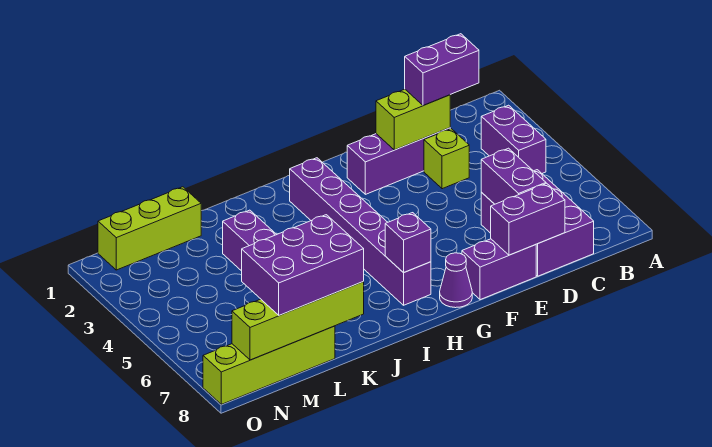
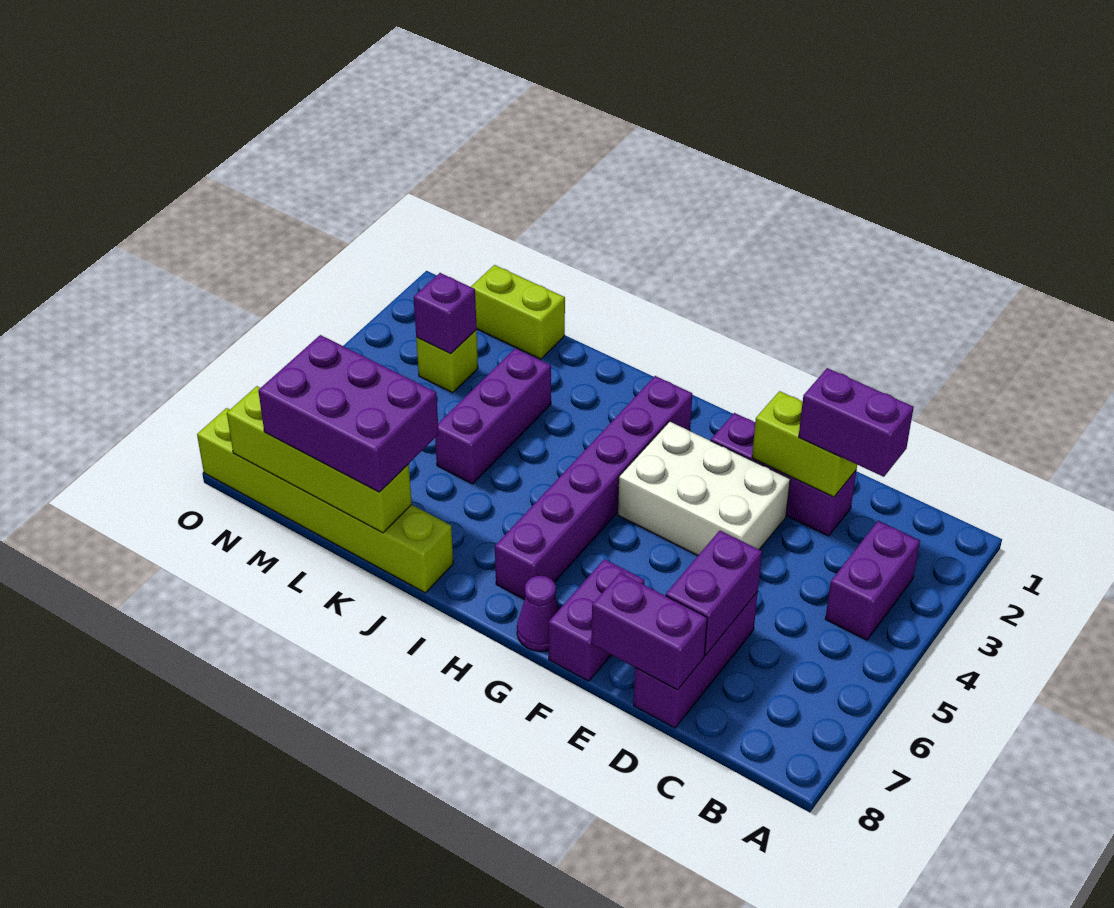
purple brick C6:D8 level 1 -> purple brick D6:D8 level 1
lime brick D3 level 1 -> lime brick M3 level 1
none -> white brick E3:G4 level 1
purple brick E8:F8 level 1 -> purple brick F7:F8 level 1
purple brick H7 level 2 -> purple brick M3 level 2
lime brick L1:N1 level 1 -> lime brick L1:M1 level 1
lime brick L8:O8 level 1 -> lime brick J8:O8 level 1

